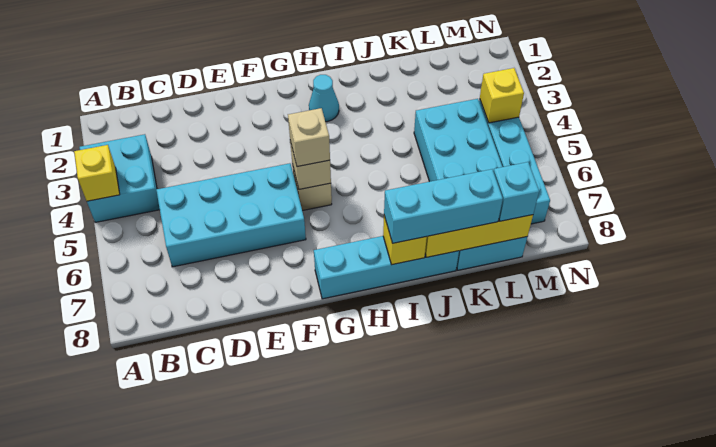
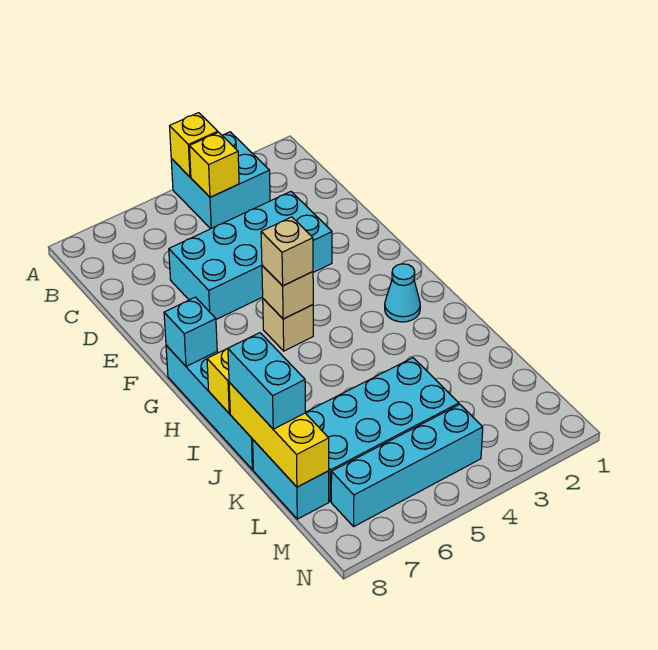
cyan brick C5:F6 level 1 -> cyan brick D3:E6 level 1
cyan brick I8:K8 level 3 -> cyan brick J8:K8 level 3
cyan brick L8 level 3 -> cyan brick G8 level 2
yellow brick M4 level 2 -> yellow brick B4 level 2

